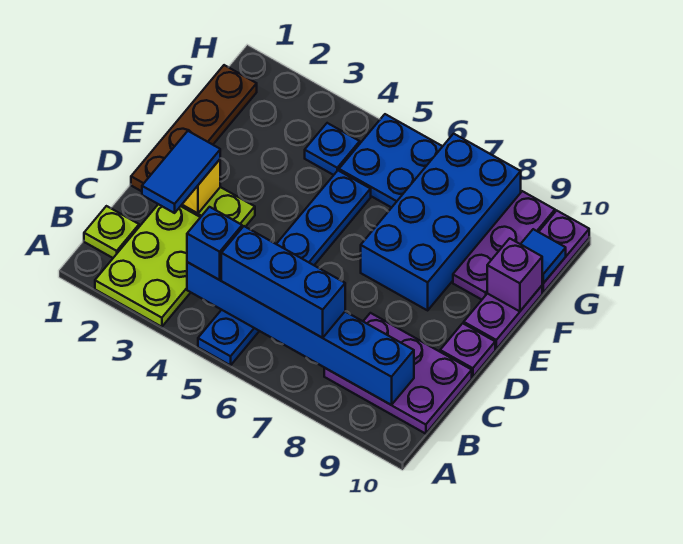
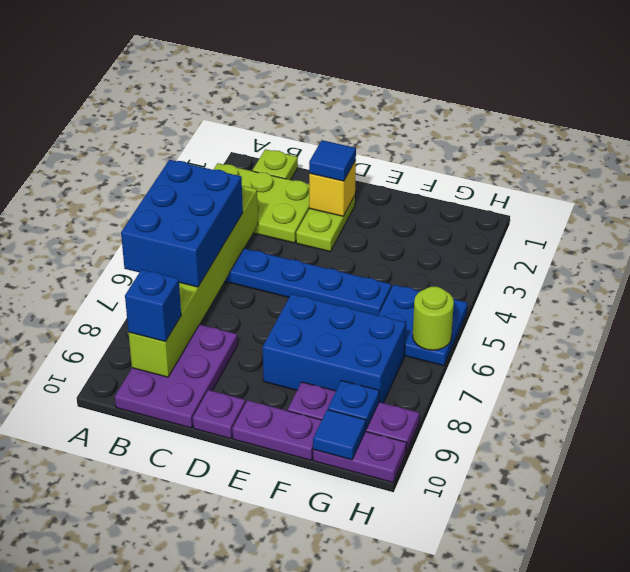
blue brick B4:B9 level 2 -> lime brick B4:B9 level 2
blue brick B4 level 3 -> blue brick B9 level 3
blue brick B5:B7 level 3 -> blue brick A5:B7 level 3
blue tile C2:D2 level 3 -> blue tile D2 level 3
brown plate D1:G1 level 1 -> none
blue brick E7:H8 level 1 -> blue brick E7:G8 level 1
purple brick F10 level 2 -> none
blue plate G4 level 1 -> blue plate G9 level 2
none -> lime round brick H6 level 2

